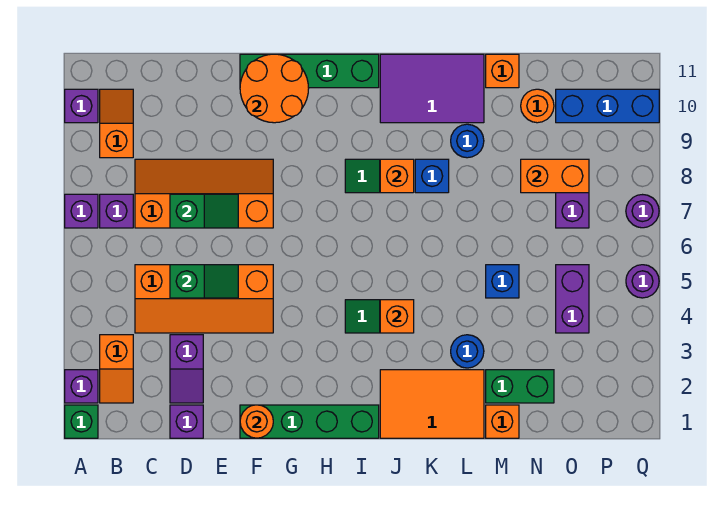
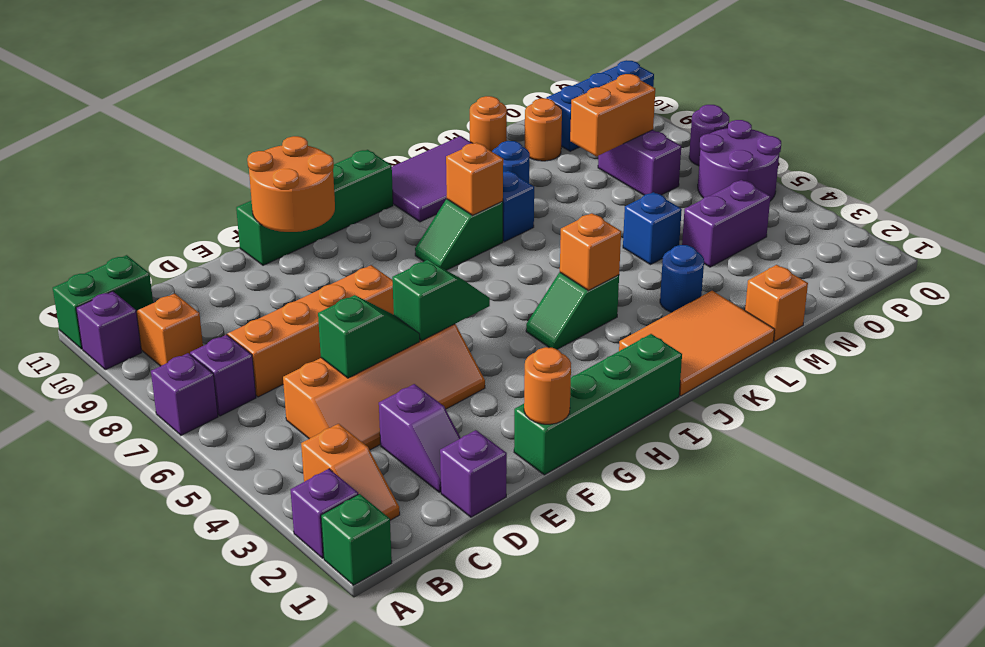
green slope D7:E7 level 2 top D -> green slope F5:G5 level 2 top F
green brick M2:N2 level 1 -> green brick A11:B11 level 1
orange brick M11 level 1 -> orange round brick M11 level 1
purple brick O4:O5 level 1 -> purple brick N4:O4 level 1
purple round brick Q5 level 1 -> purple round brick P5:Q6 level 1

